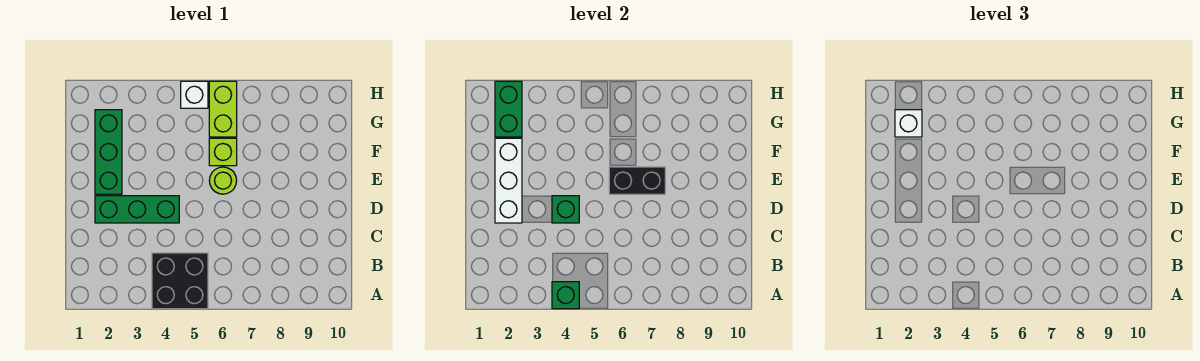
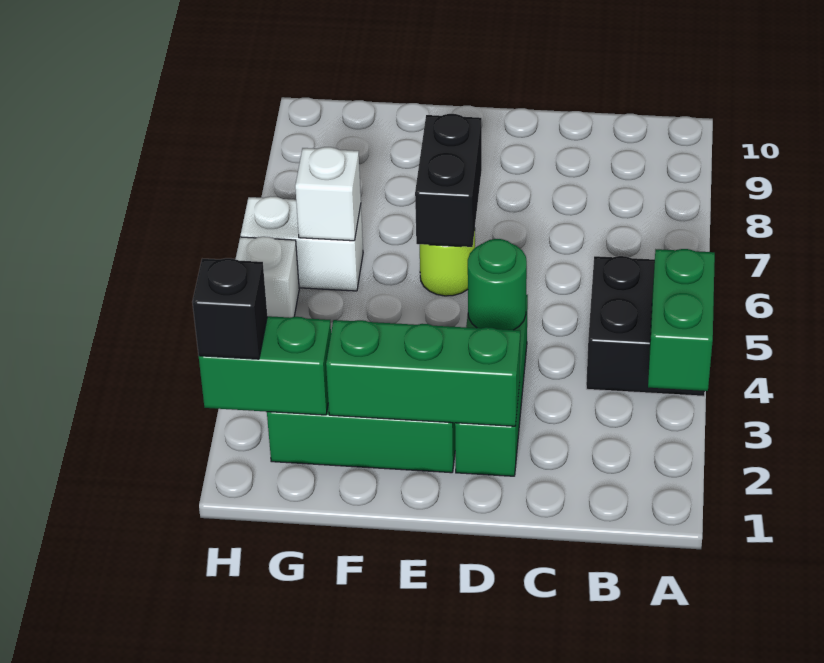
green brick A4 level 2 -> green brick A3:A4 level 2
white brick D2:F2 level 2 -> green brick D2:F2 level 2
green brick D4 level 2 -> green round brick D4 level 2
lime brick F6 level 1 -> none
white brick G2 level 3 -> white brick G6 level 2
lime brick G6:H6 level 1 -> white brick G6:H6 level 1
none -> black brick H2 level 3

